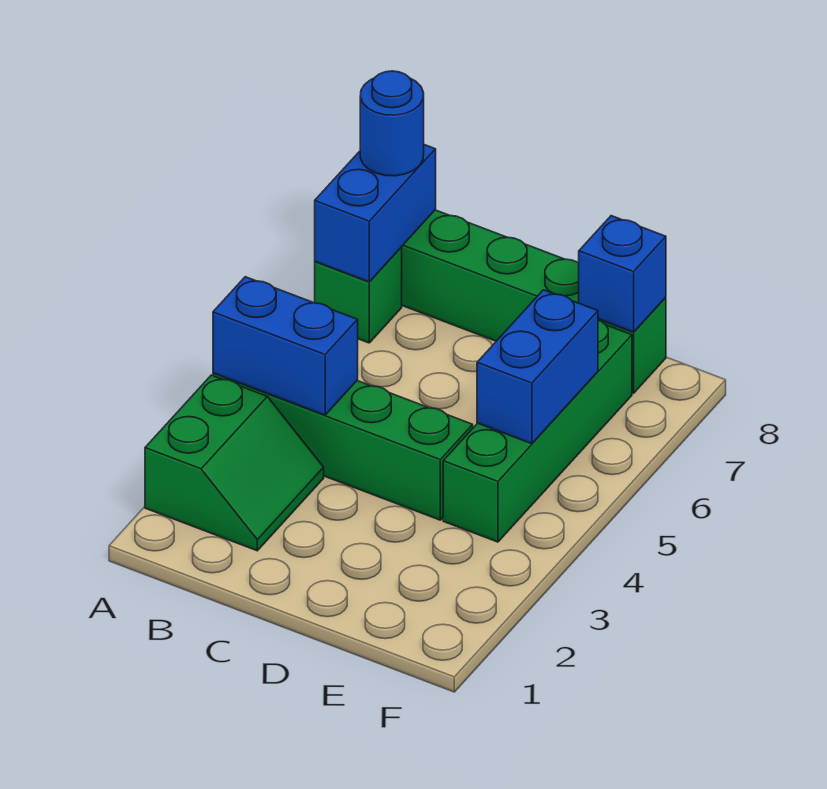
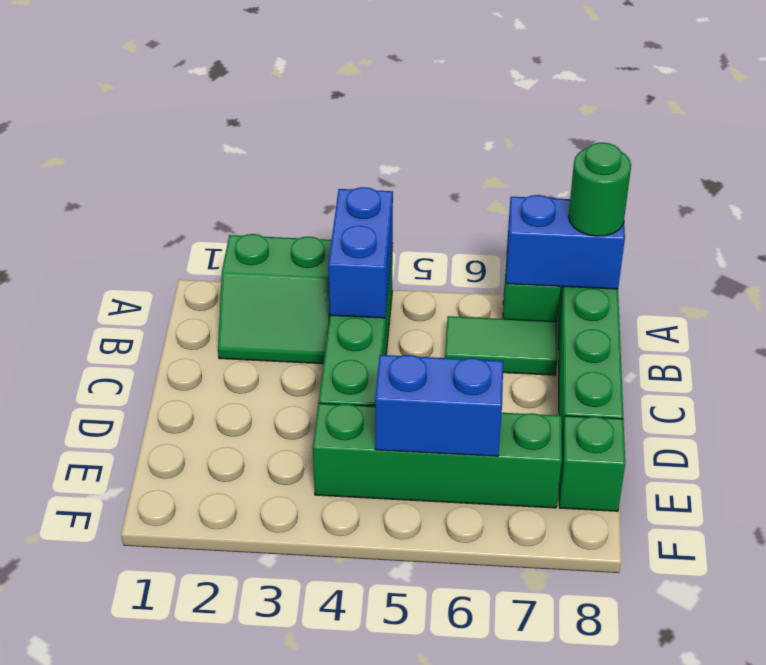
blue round brick A8 level 3 -> green round brick A8 level 3
none -> green tile B6:B7 level 1
blue brick E8 level 2 -> none

